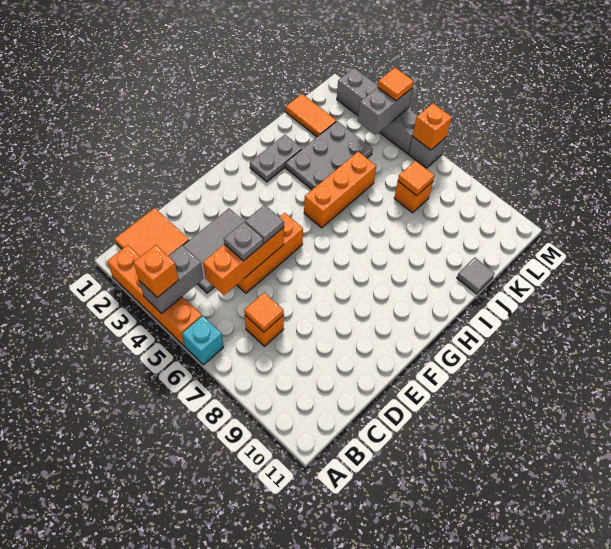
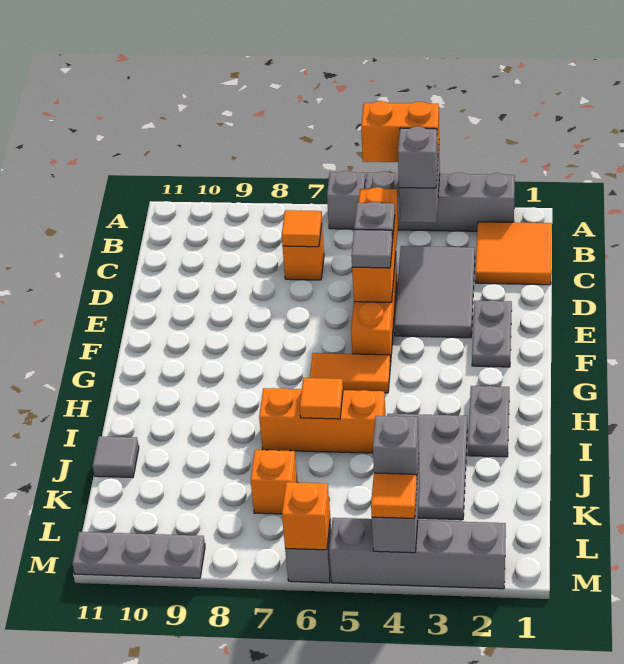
orange brick A2:A5 level 1 -> grey brick A2:A5 level 1
orange brick A4 level 3 -> orange brick A4:A5 level 3
cyan brick A6 level 1 -> grey brick A6 level 1
none -> grey brick B4 level 3
none -> grey plate E2:F2 level 1
orange brick H5:J5 level 1 -> orange brick I5:I7 level 1
orange tile K1:K2 level 1 -> orange tile G5:G6 level 1
orange tile K7 level 2 -> orange tile I6 level 2
none -> grey brick L4 level 3
none -> grey plate M9:M11 level 1

